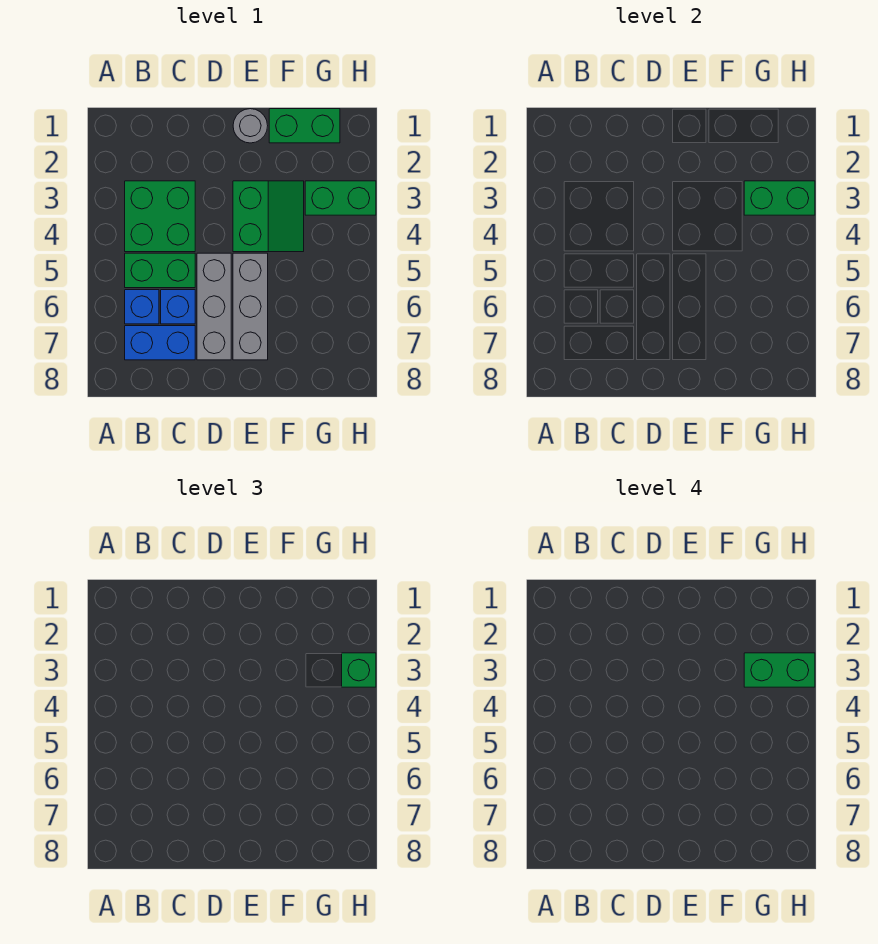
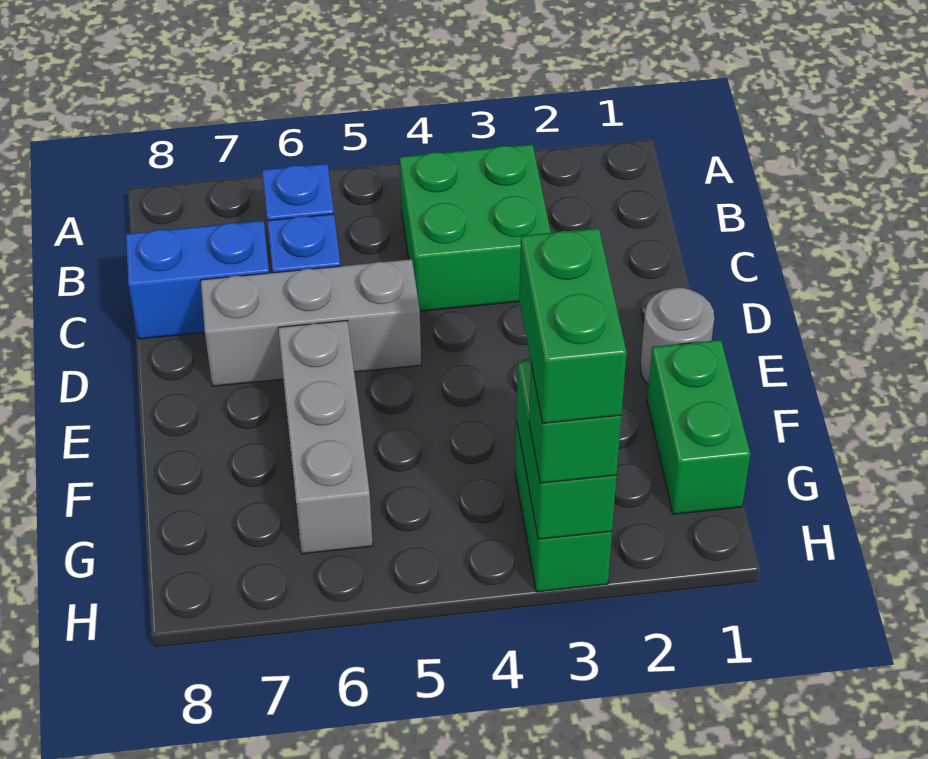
green brick B5:C5 level 1 -> none
blue brick B7:C7 level 1 -> blue brick C7:C8 level 1
green slope E3:F4 level 1 top E -> none
grey brick E5:E7 level 1 -> grey brick E6:G6 level 1

